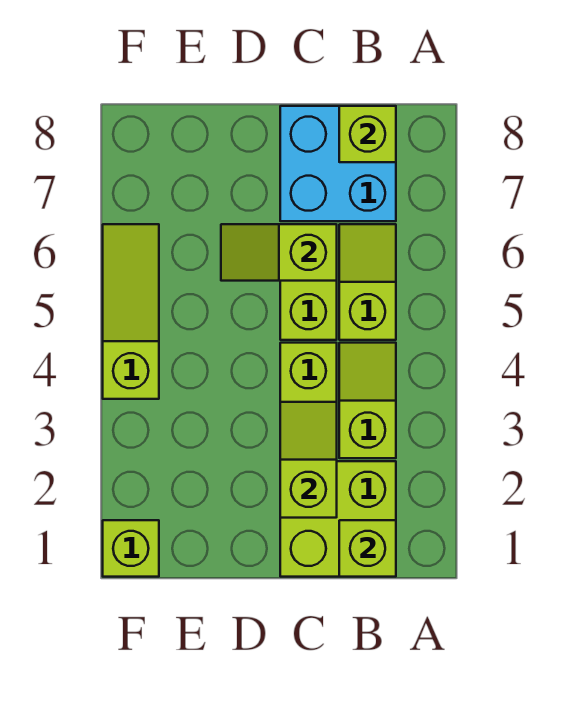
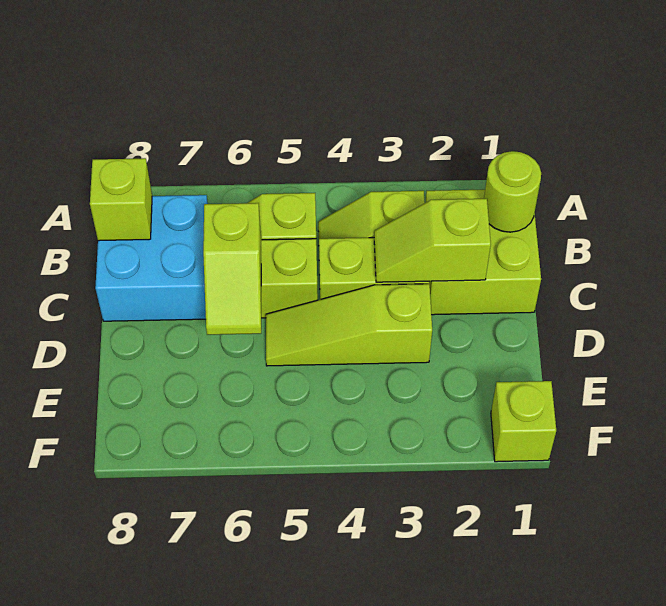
lime brick B1 level 2 -> lime round brick B1 level 2
lime slope F4:F6 level 1 top 4 -> lime slope D3:D5 level 1 top 3

